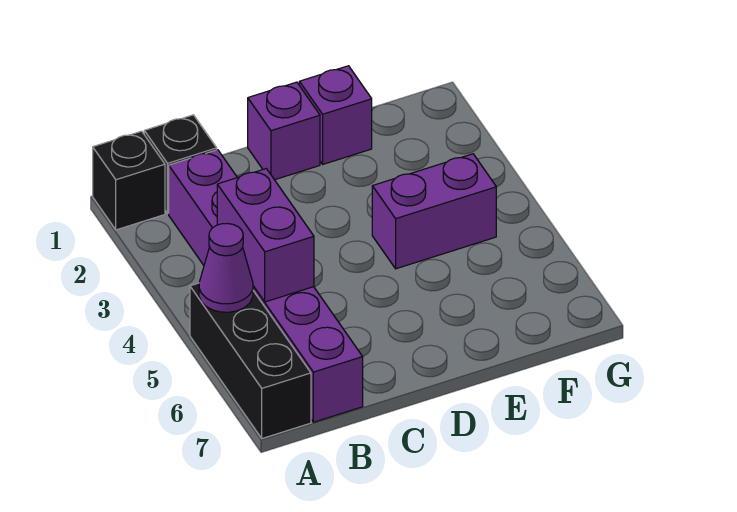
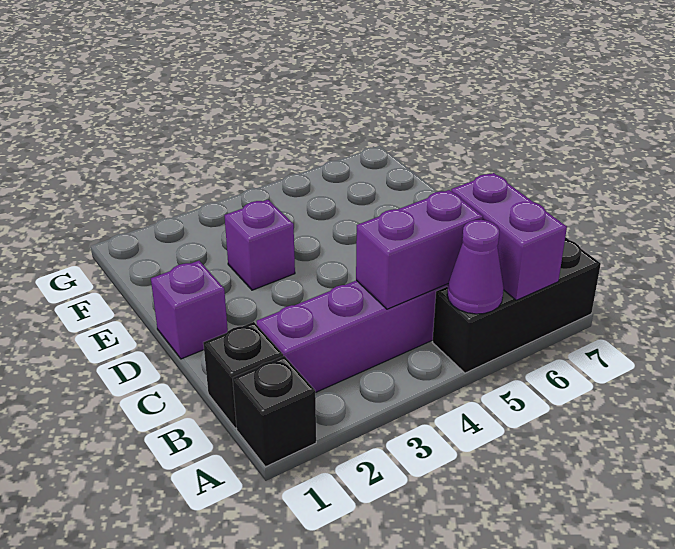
purple brick E1 level 1 -> purple brick E3 level 1
purple brick E4:F4 level 1 -> purple brick A6:B6 level 2

